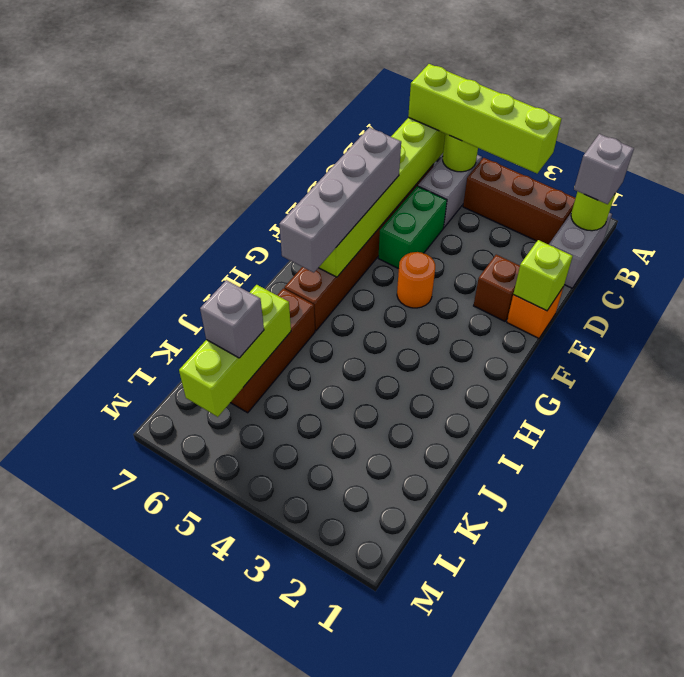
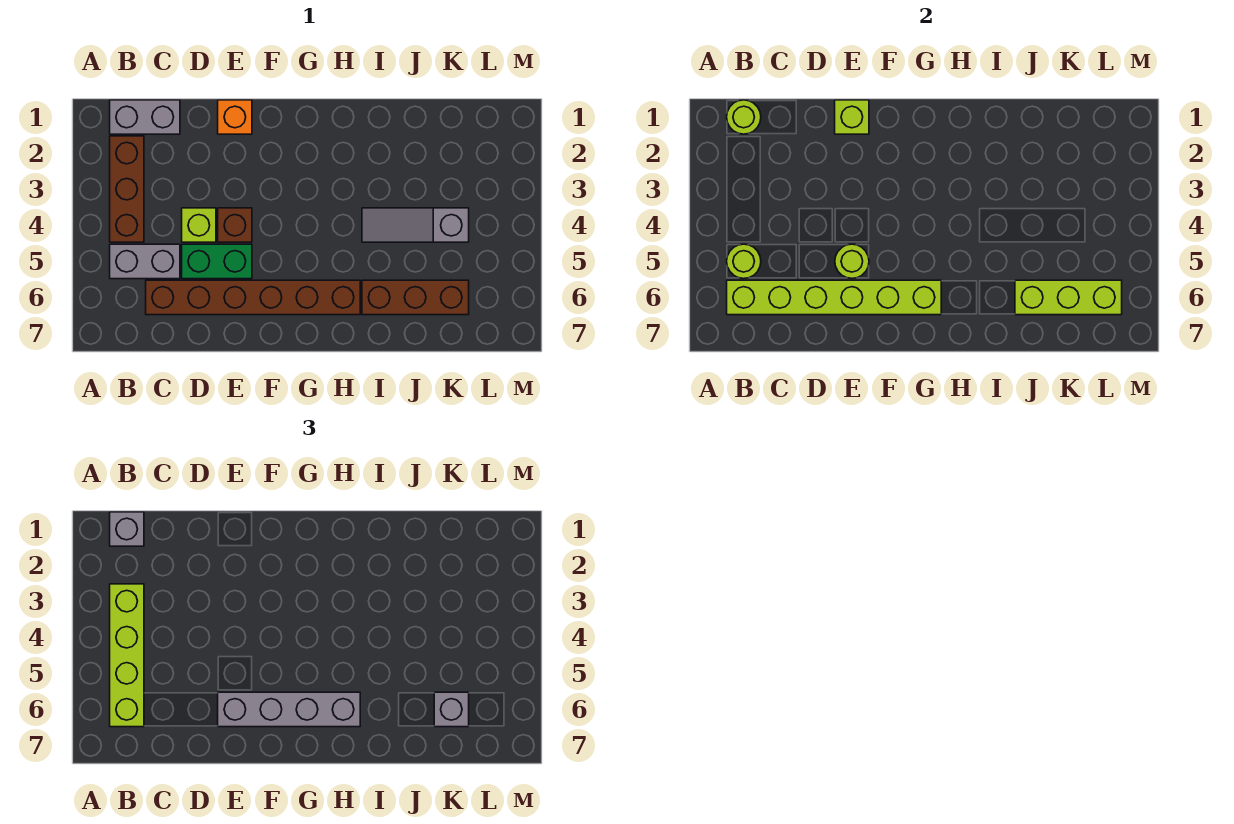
none -> lime brick D4 level 1
brown brick E2 level 1 -> brown brick E4 level 1
none -> lime round brick E5 level 2
orange round brick F4 level 1 -> none
none -> grey slope I4:K4 level 1 top K

